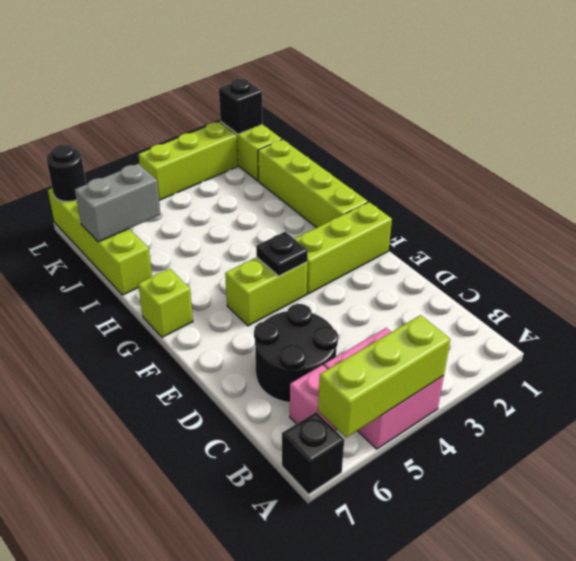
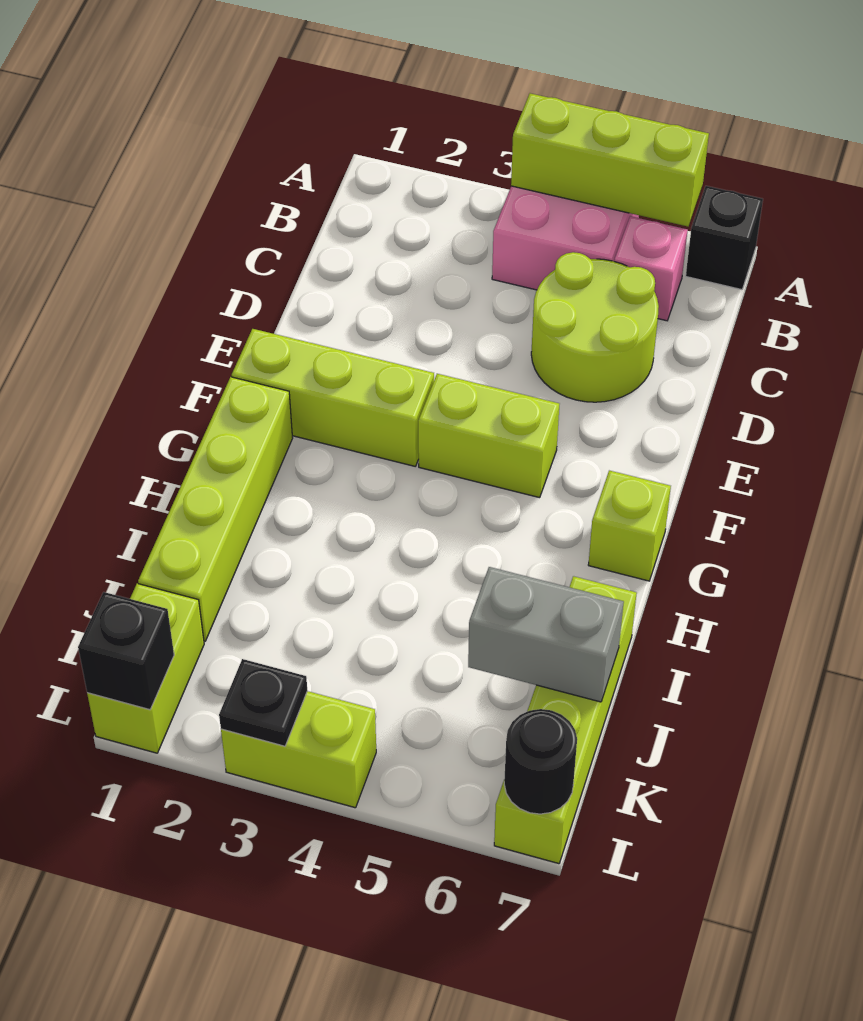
black round brick C5:D6 level 1 -> lime round brick C5:D6 level 1
black plate F4 level 2 -> black plate L3 level 2
lime brick L2:L4 level 1 -> lime brick L3:L4 level 1

